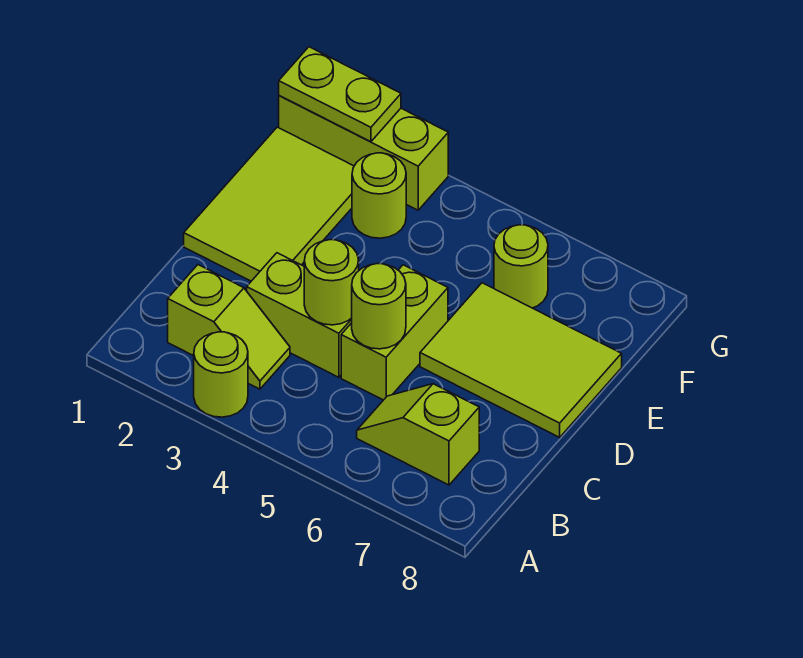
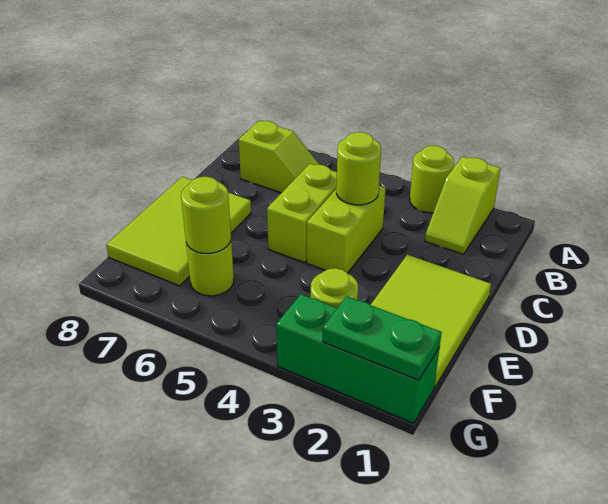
lime slope B2:B3 level 1 top 2 -> lime slope A2:B2 level 1 top A
lime brick C3:C4 level 1 -> lime brick C4:D4 level 1
lime round brick C5 level 2 -> lime round brick F6 level 2
lime tile D6:E8 level 1 -> lime tile D7:F8 level 1
lime brick G1:G3 level 1 -> green brick G1:G3 level 1
lime plate G1:G2 level 2 -> green plate G1:G2 level 2

